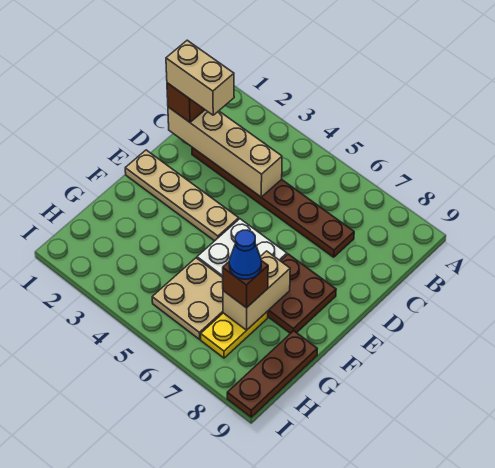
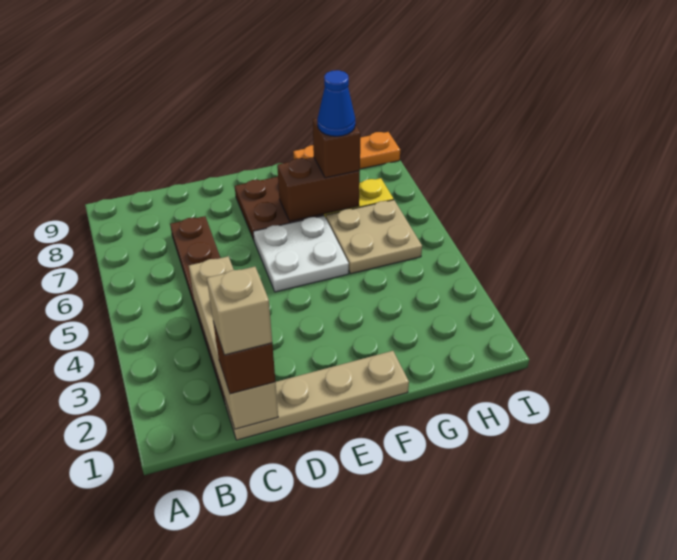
tan brick C1:C2 level 4 -> tan brick C1 level 4
tan plate E1:E4 level 1 -> tan plate C1:F1 level 1
tan brick F7:G7 level 2 -> brown brick F7:G7 level 2
brown plate G9:I9 level 1 -> orange plate G9:I9 level 1

